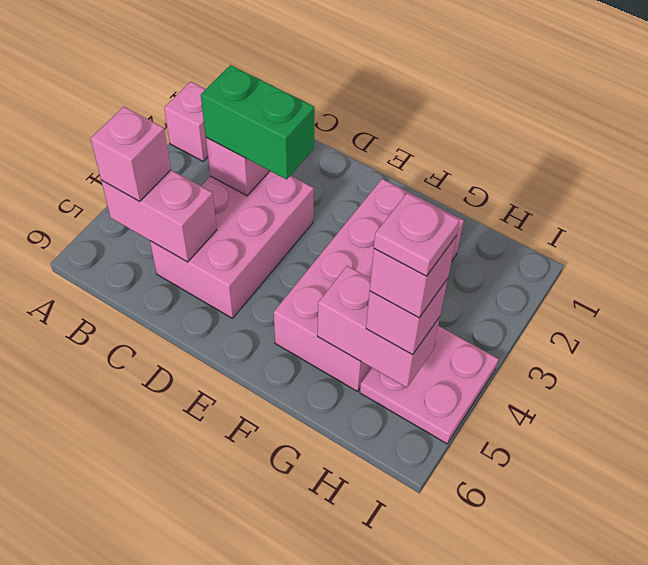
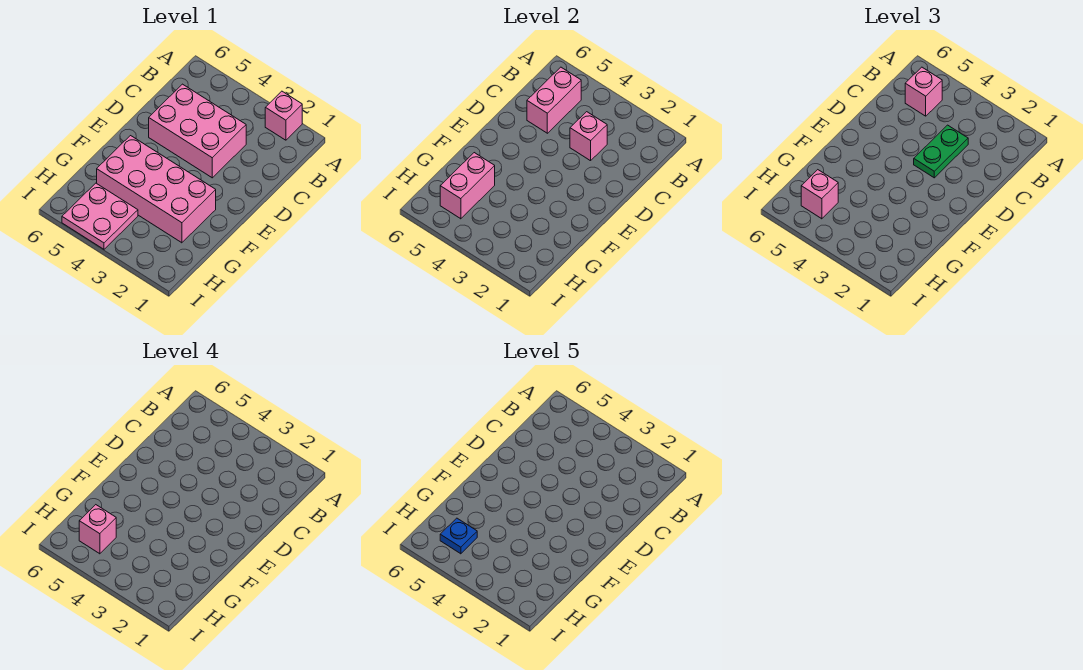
green brick C3:D3 level 3 -> green plate C3:D3 level 3
pink plate H5 level 5 -> blue plate H5 level 5

